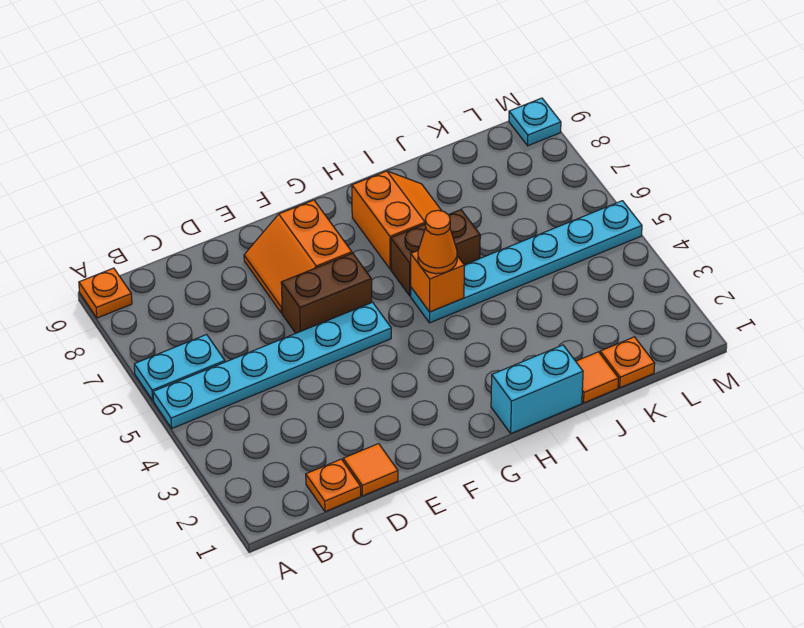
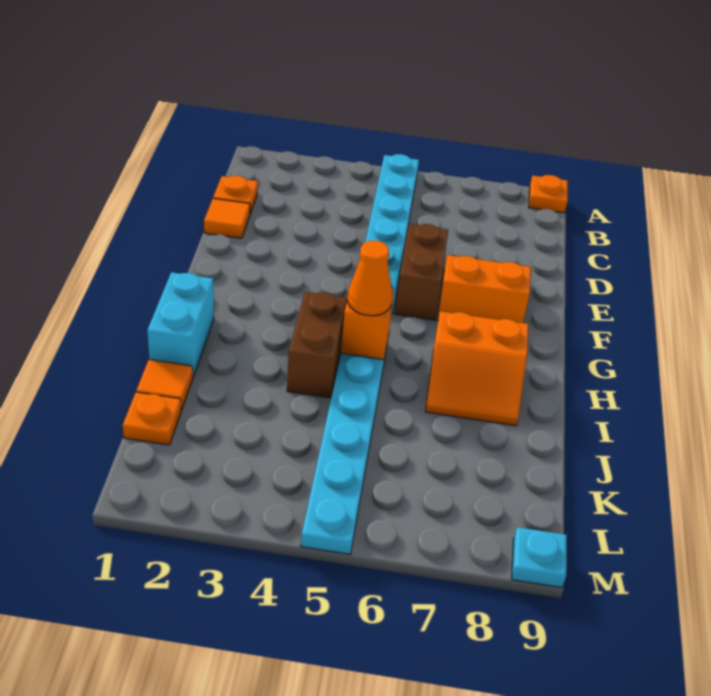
cyan plate A6:B6 level 1 -> none
brown brick H6:I6 level 1 -> brown brick H4:I4 level 1

